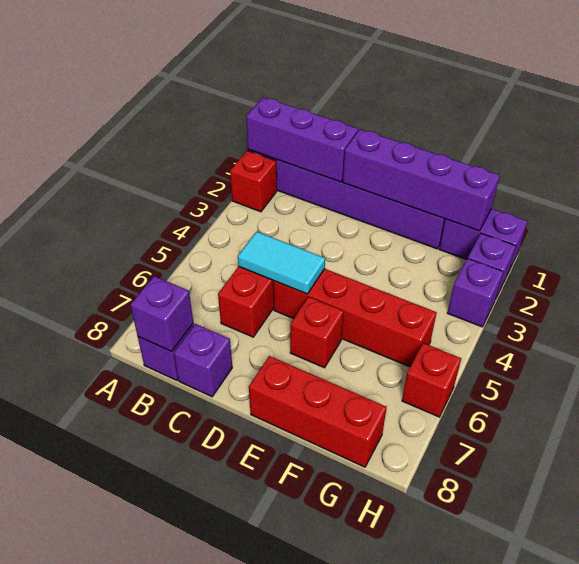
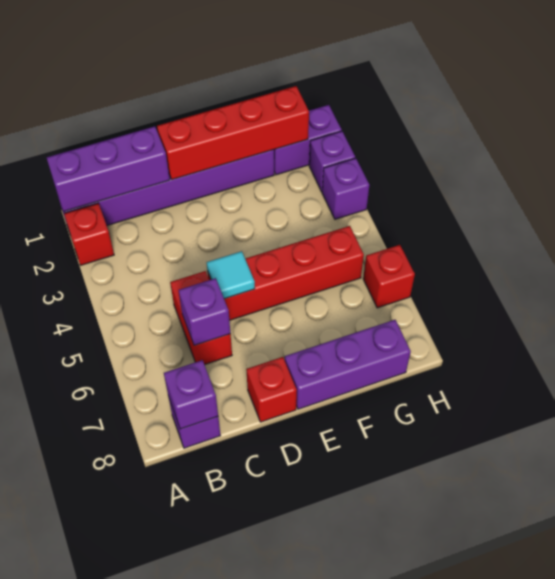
cyan tile C5:D5 level 2 -> cyan tile D5 level 2
purple brick C8 level 1 -> purple brick C6 level 2
purple brick D1:G1 level 2 -> red brick D1:G1 level 2
red brick E6 level 1 -> red brick D8 level 1
red brick E8:G8 level 1 -> purple brick E8:G8 level 1

